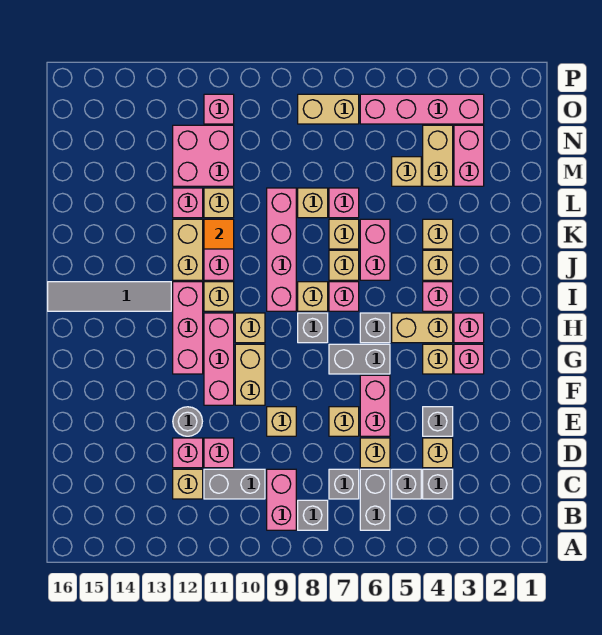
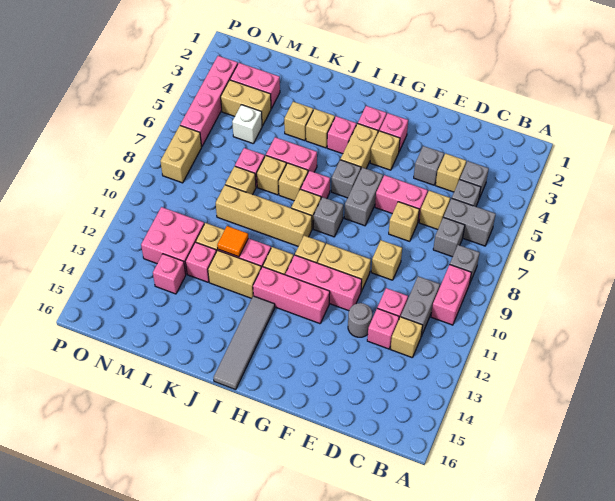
pink brick B9:C9 level 1 -> pink brick B9:B10 level 1
pink brick I9:L9 level 1 -> tan brick I9:L9 level 1
tan brick M5 level 1 -> white brick M5 level 1
pink brick O11 level 1 -> pink brick M13 level 1

